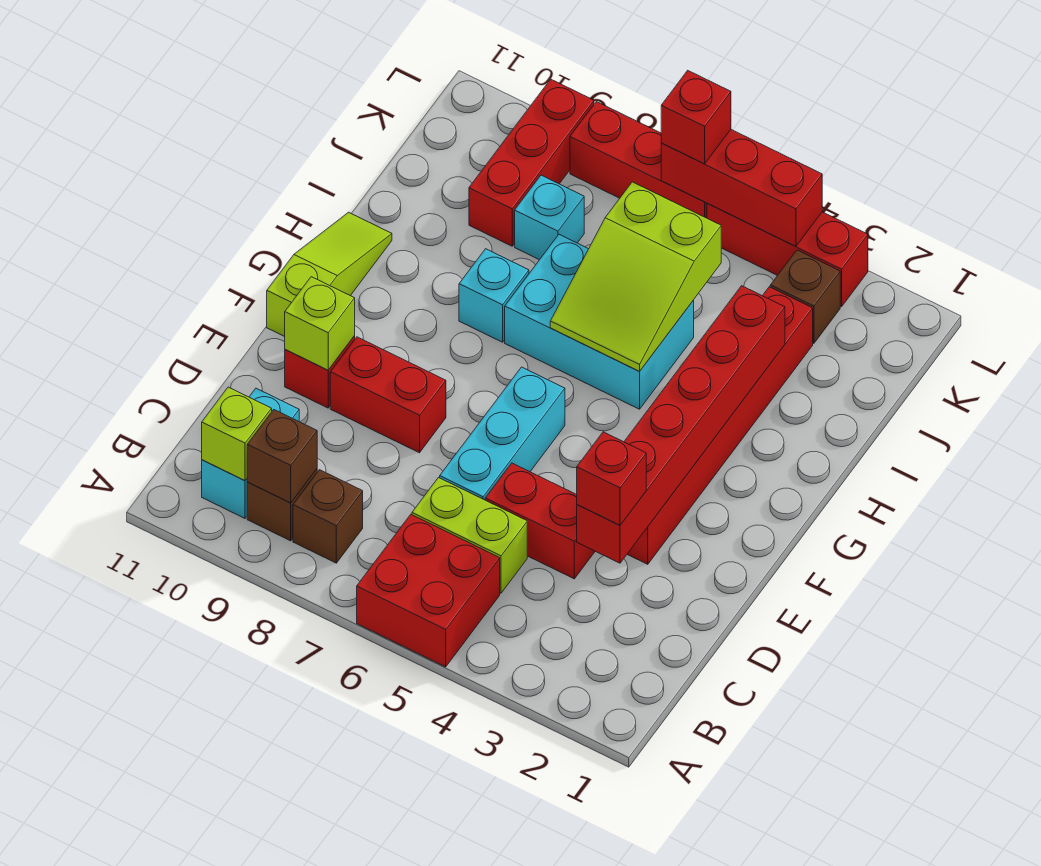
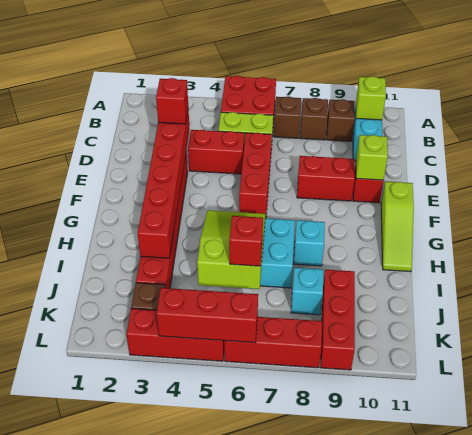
brown brick B9 level 2 -> brown brick B7 level 1
cyan brick D6:F6 level 1 -> red brick D6:F6 level 1
red brick L6 level 3 -> red brick J6 level 3

